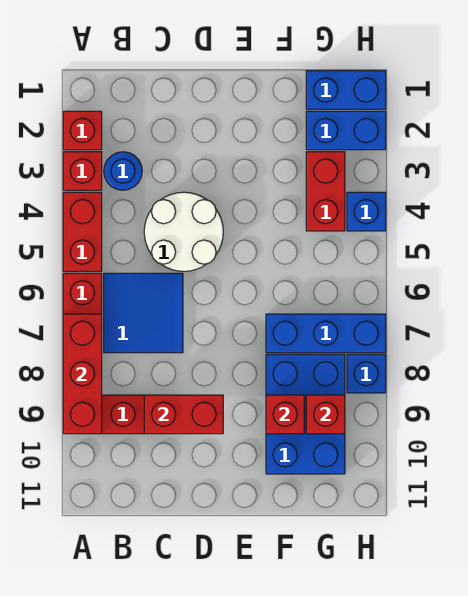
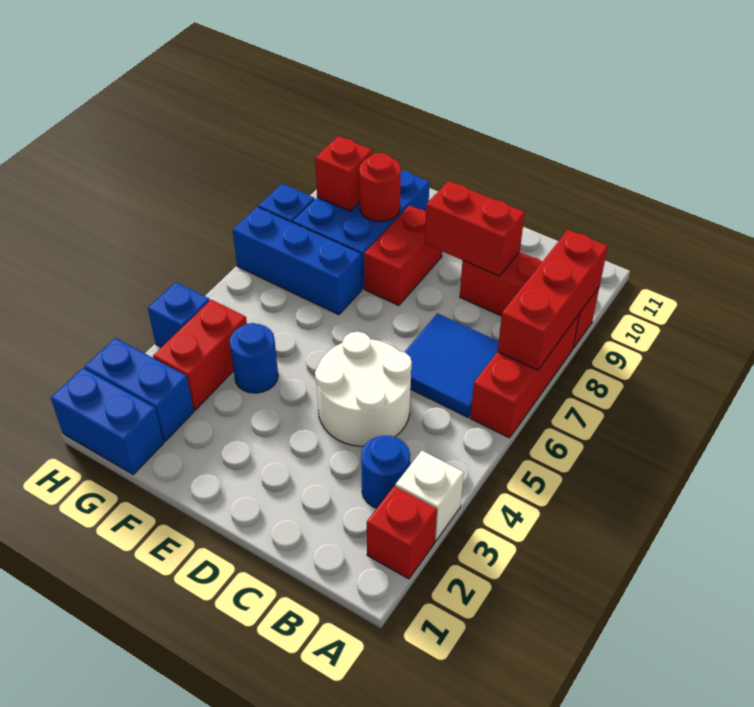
red brick A3 level 1 -> white brick A3 level 1
red brick A4:A5 level 1 -> red brick E8:E9 level 1
none -> blue round brick F4 level 1
red brick F9 level 2 -> red round brick F9 level 2

